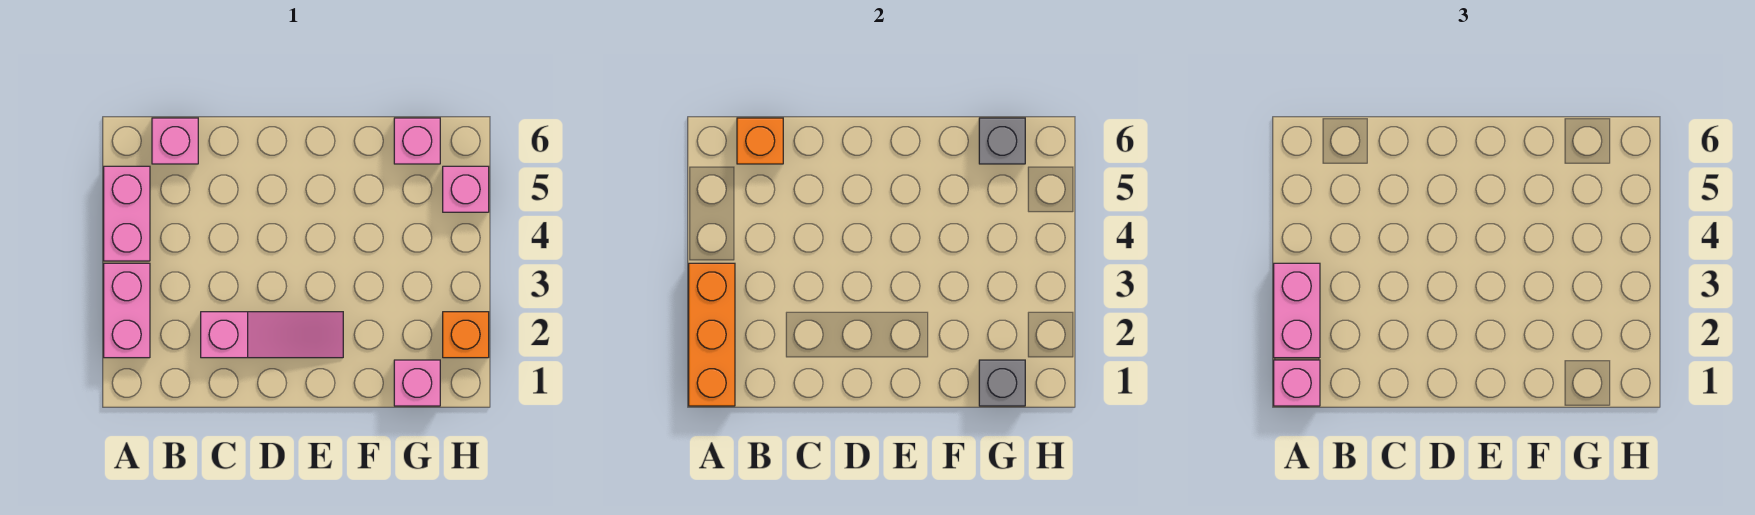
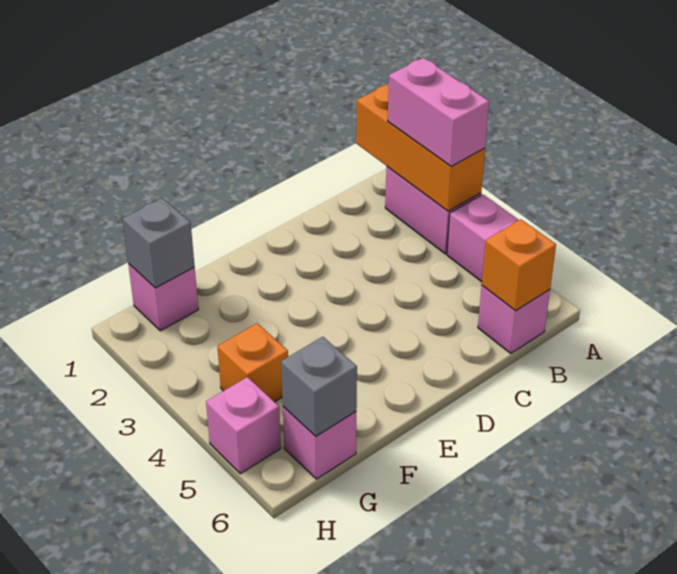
pink brick A1 level 3 -> none
pink slope C2:E2 level 1 top C -> none
orange brick H2 level 1 -> orange brick G4 level 1

